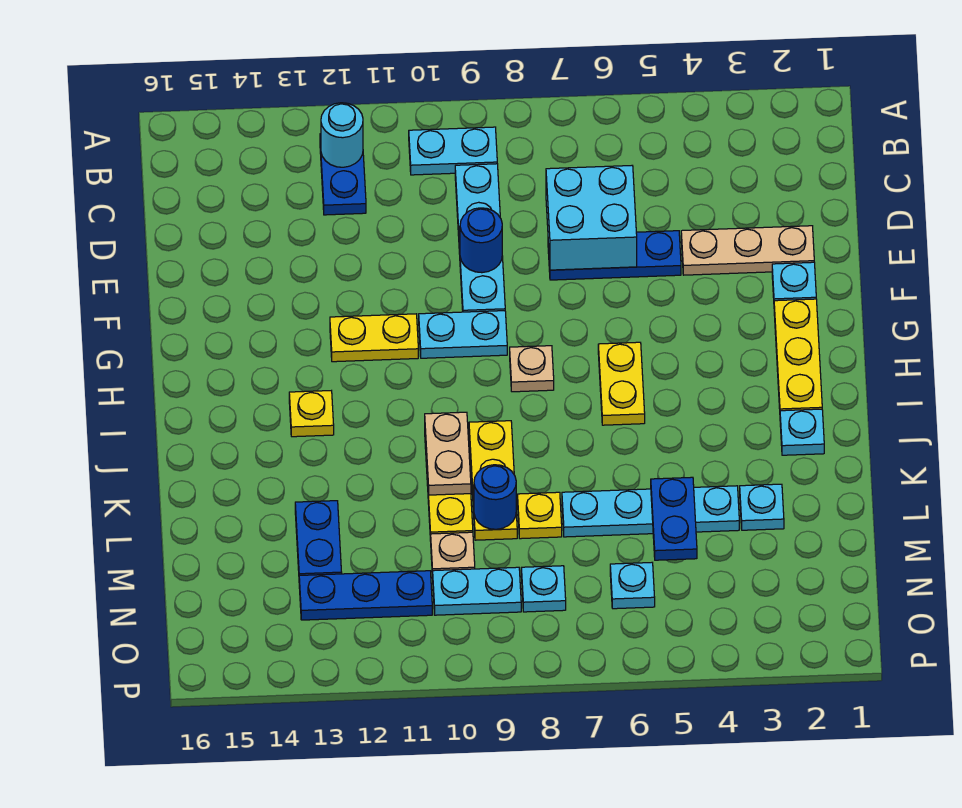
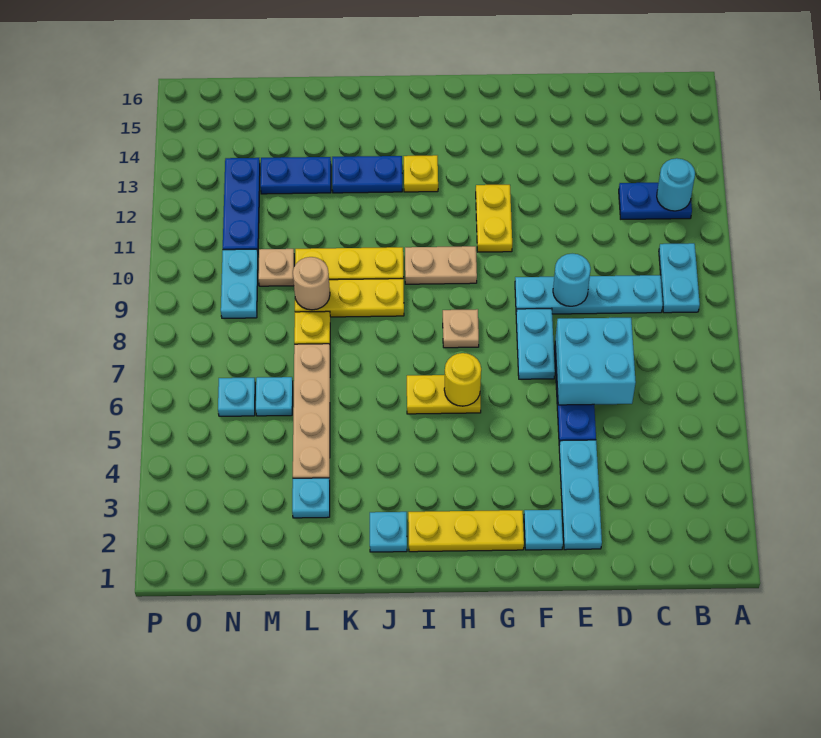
tan plate E2:E4 level 1 -> cyan plate E2:E4 level 1
blue round brick E9 level 2 -> cyan round brick E9 level 2
cyan plate G9:G10 level 1 -> cyan plate F7:F8 level 1
none -> yellow round brick H6 level 2
tan plate J10:K10 level 2 -> tan plate H10:I10 level 1
cyan plate L4:L7 level 1 -> tan plate L4:L7 level 1
blue plate L5:M5 level 2 -> blue plate J13:K13 level 1
blue round brick L9 level 2 -> tan round brick L9 level 2
cyan plate N8 level 1 -> cyan plate M6 level 1

